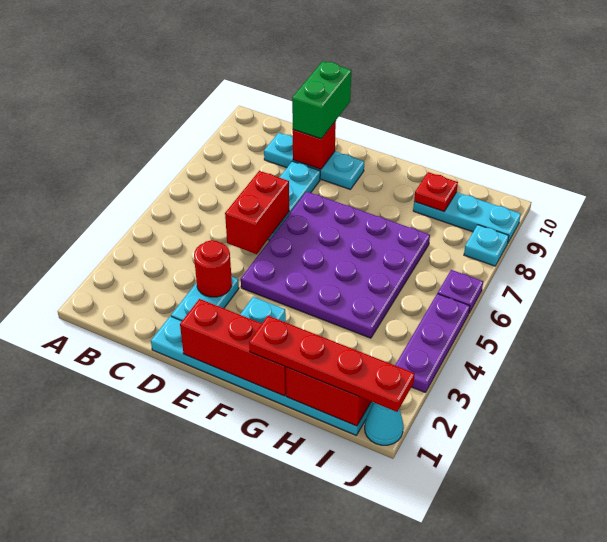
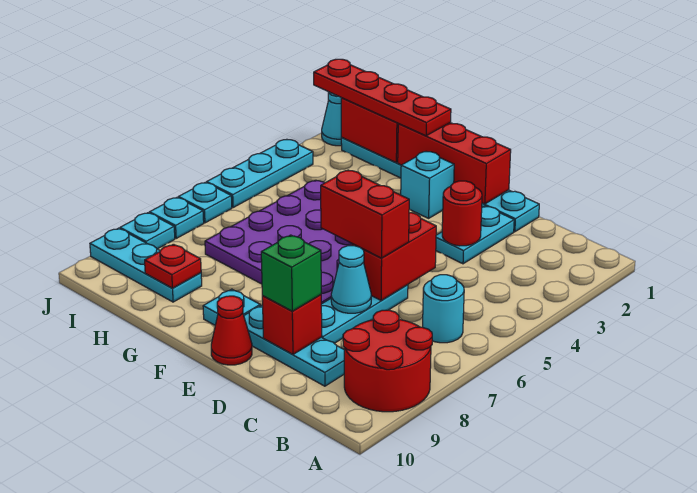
none -> red round brick A8:B9 level 1
none -> cyan round brick B6 level 1
none -> red brick D6:E6 level 3
none -> cyan cone D7 level 2
green brick D9:D10 level 3 -> green brick D9 level 3
none -> red cone E10 level 1
none -> cyan plate F9 level 1
purple plate J3:J5 level 1 -> cyan plate J3:J5 level 1
purple plate J6 level 1 -> cyan plate J6 level 1
none -> cyan plate J7 level 1

